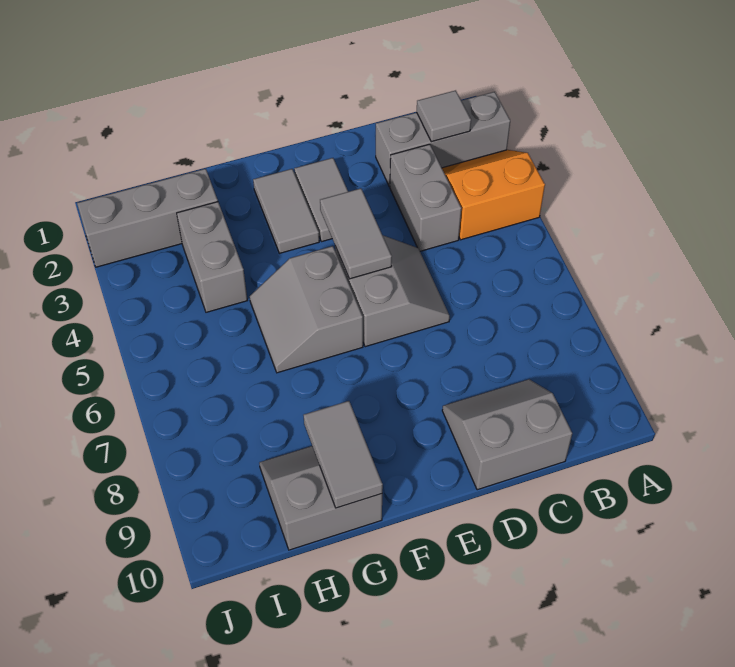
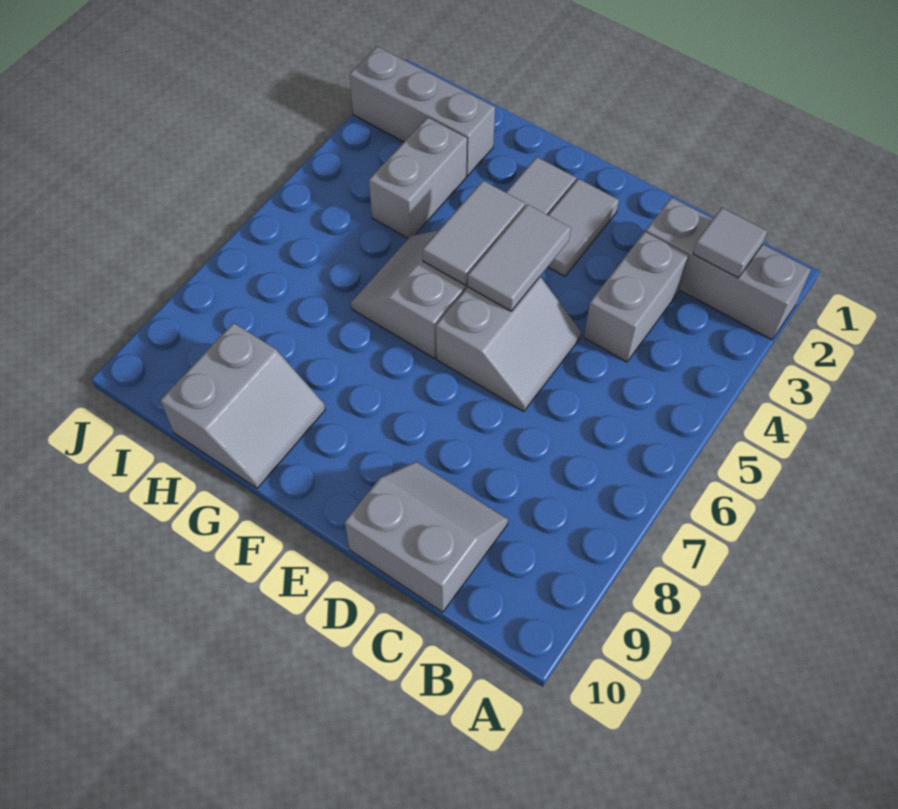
orange slope A3:B4 level 1 top 4 -> none
grey slope G9:H10 level 1 top 10 -> grey slope G9:H10 level 1 top H
grey tile G9:G10 level 2 -> grey tile F4:F5 level 2

